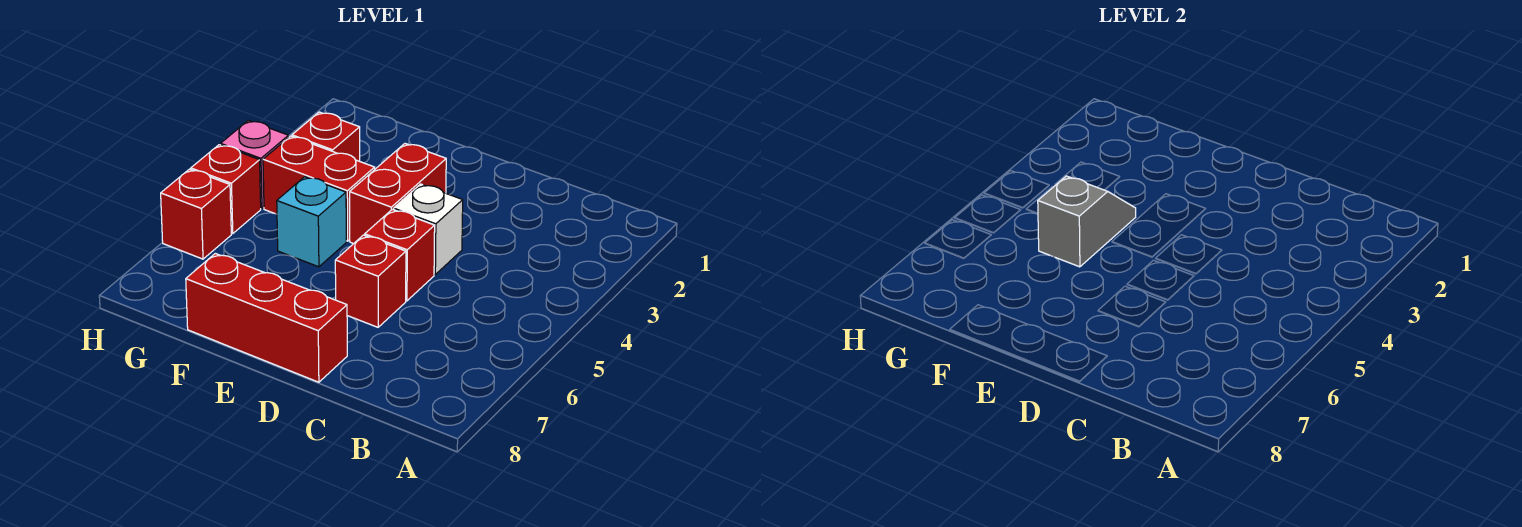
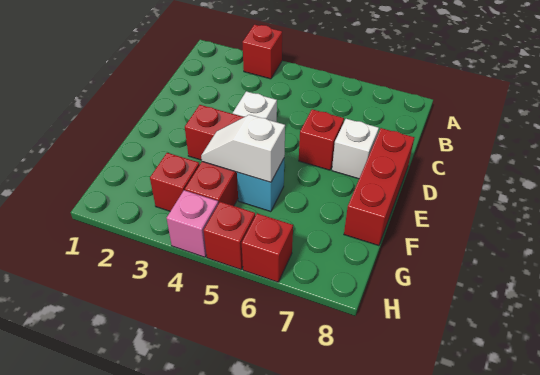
red brick D5 level 1 -> red brick A3 level 1
none -> white brick D7 level 1
grey slope F4:F5 level 2 top 5 -> white slope F4:F5 level 2 top 5

